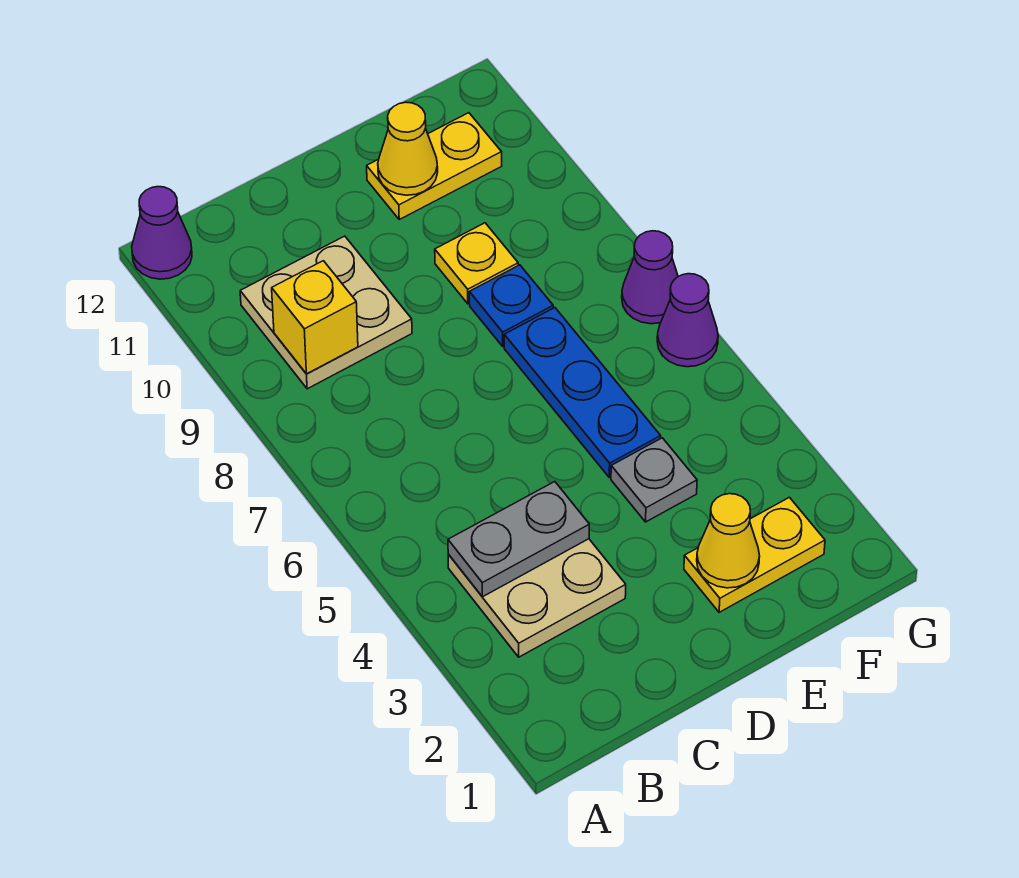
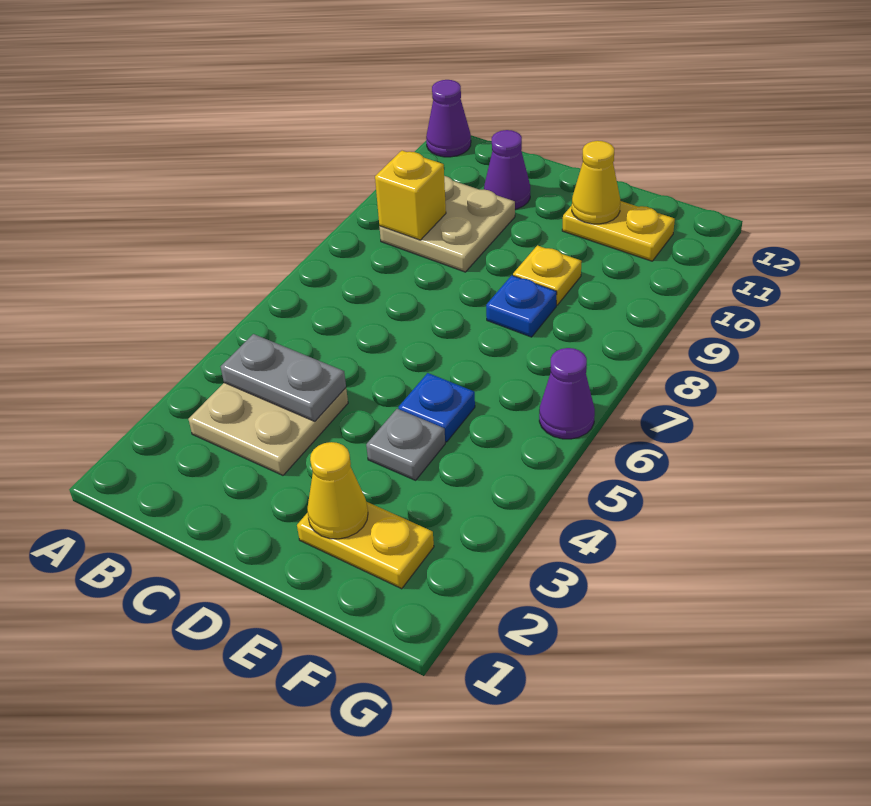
blue plate E5:E7 level 1 -> blue plate E5 level 1
purple cone G7 level 1 -> purple cone C11 level 1

